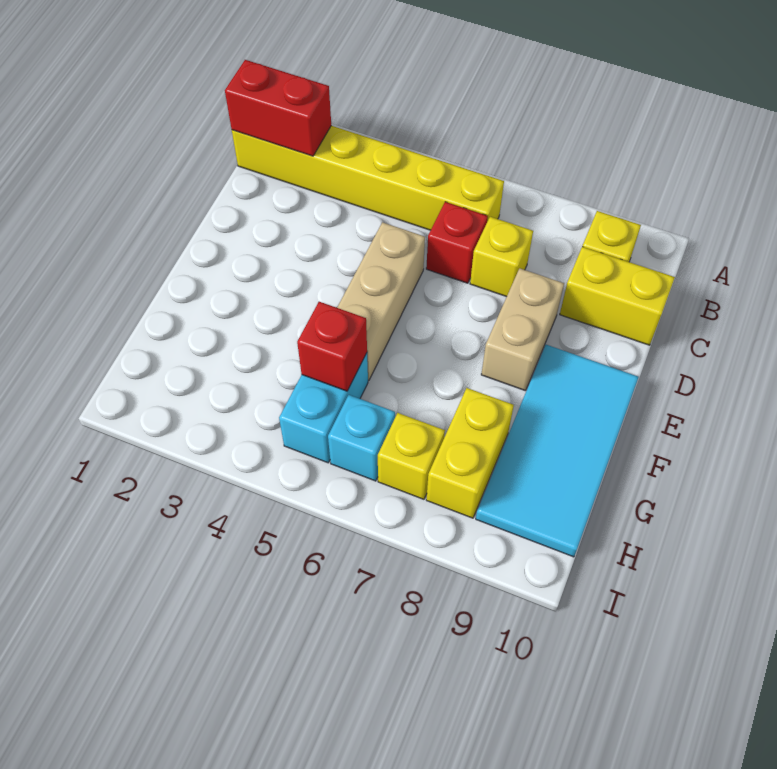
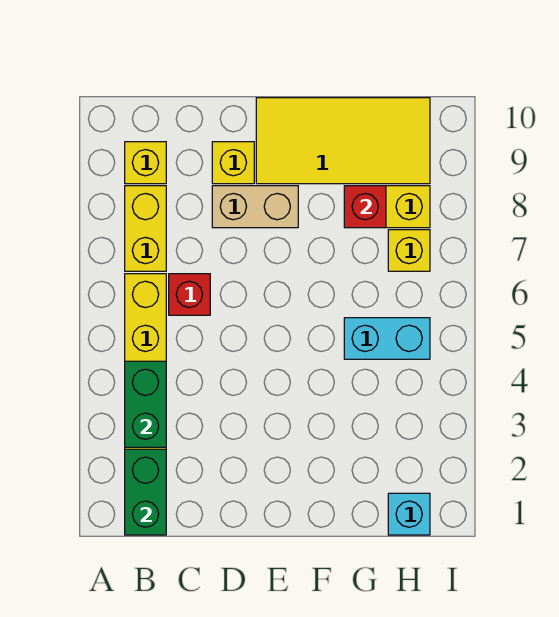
red brick B1:B2 level 2 -> green brick B1:B2 level 2
none -> green brick B3:B4 level 2
yellow brick C7 level 1 -> yellow brick D9 level 1
yellow brick C9:C10 level 1 -> yellow brick B7:B8 level 1
tan brick D5:F5 level 1 -> none
cyan tile E9:H10 level 1 -> yellow tile E9:H10 level 1
red brick G5 level 2 -> red brick G8 level 2
cyan brick H6 level 1 -> cyan brick H1 level 1

